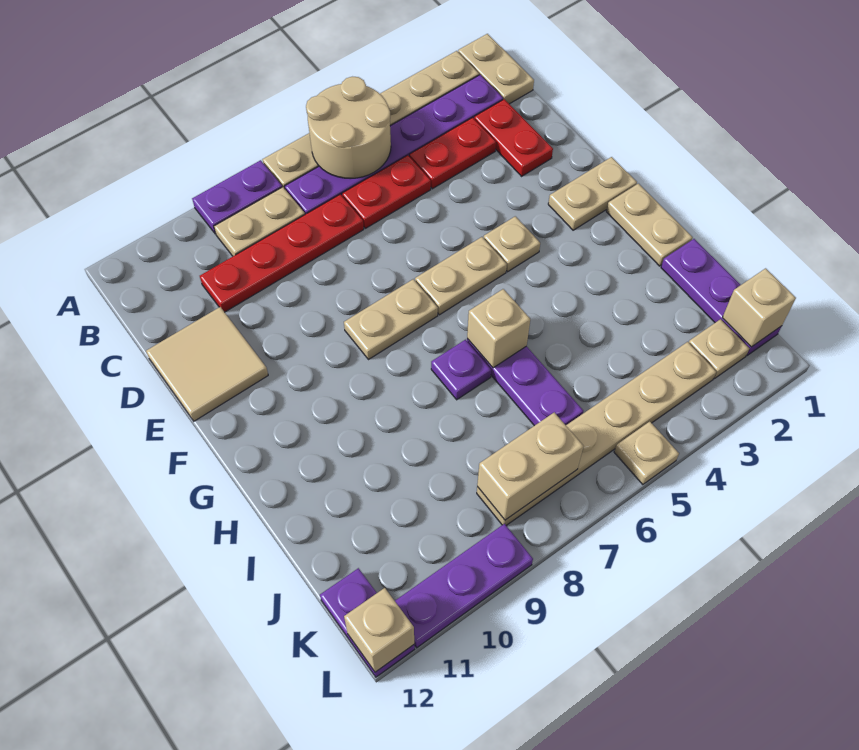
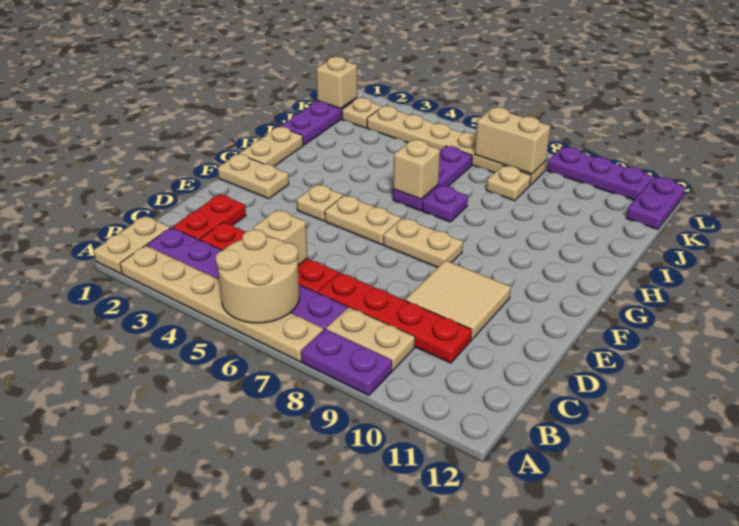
tan tile D11:E12 level 1 -> tan tile D9:E10 level 1
tan plate L5 level 1 -> tan plate J8 level 1
tan brick L12 level 2 -> tan brick C5 level 2

